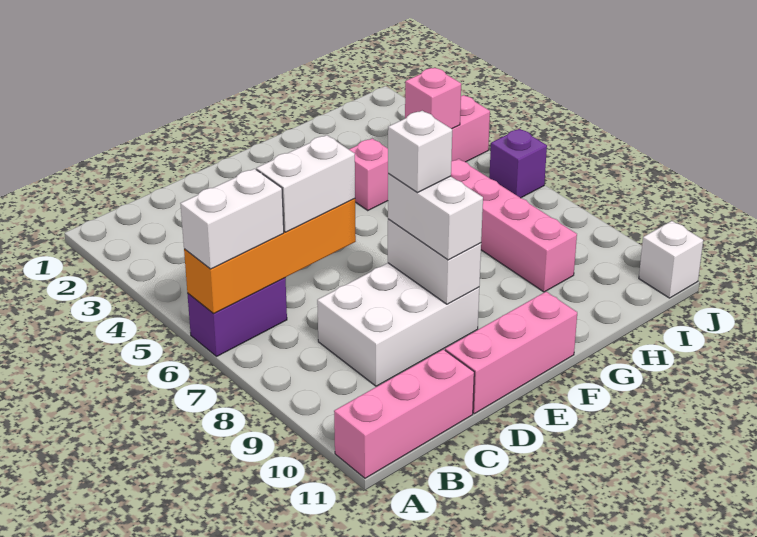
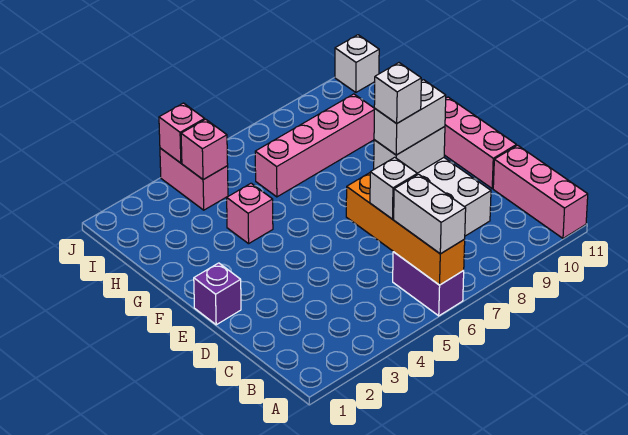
white brick C6:D6 level 3 -> white brick C6 level 3
none -> pink brick J4 level 2
purple brick J6 level 1 -> purple brick E1 level 1

